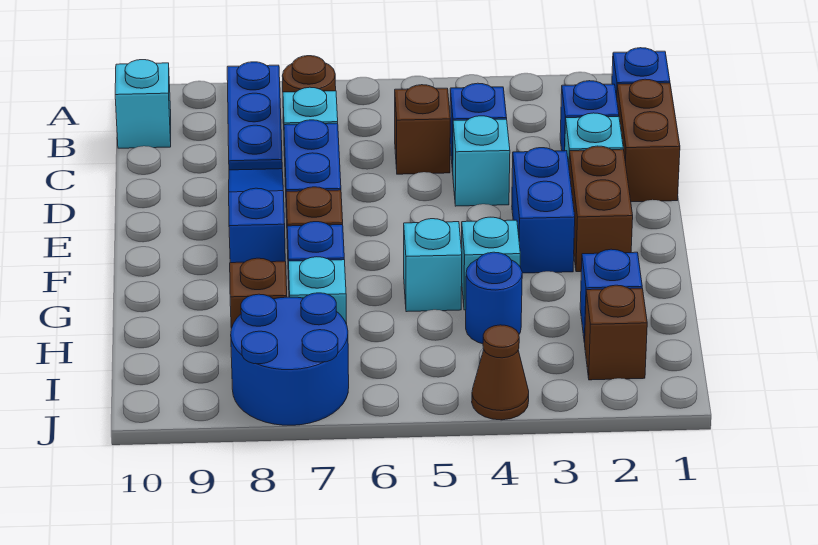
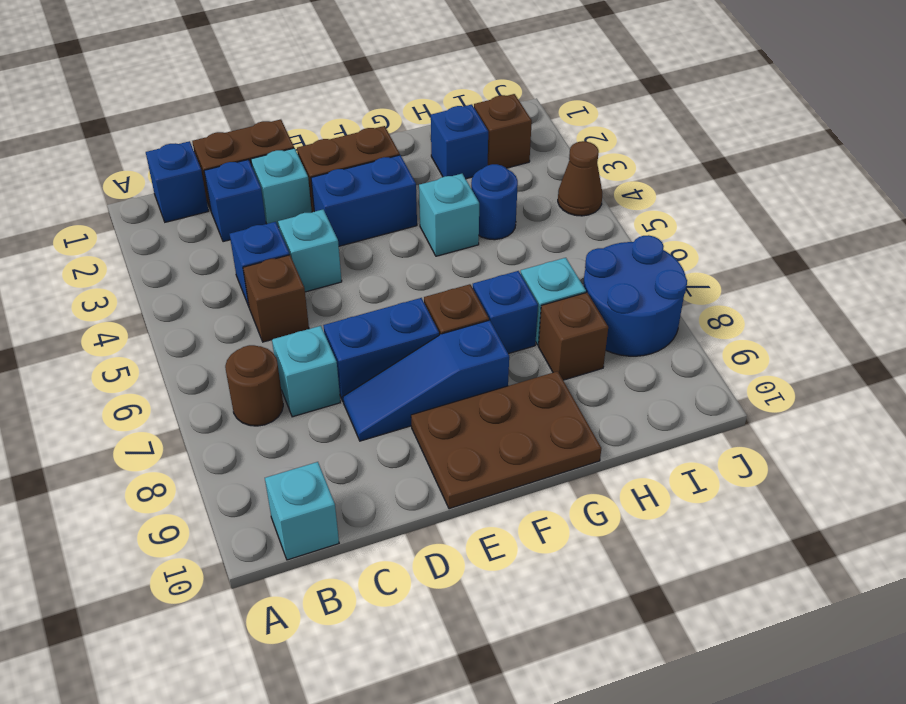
blue plate A8:C8 level 1 -> none
none -> brown plate E9:G10 level 1
cyan brick G5 level 1 -> none

